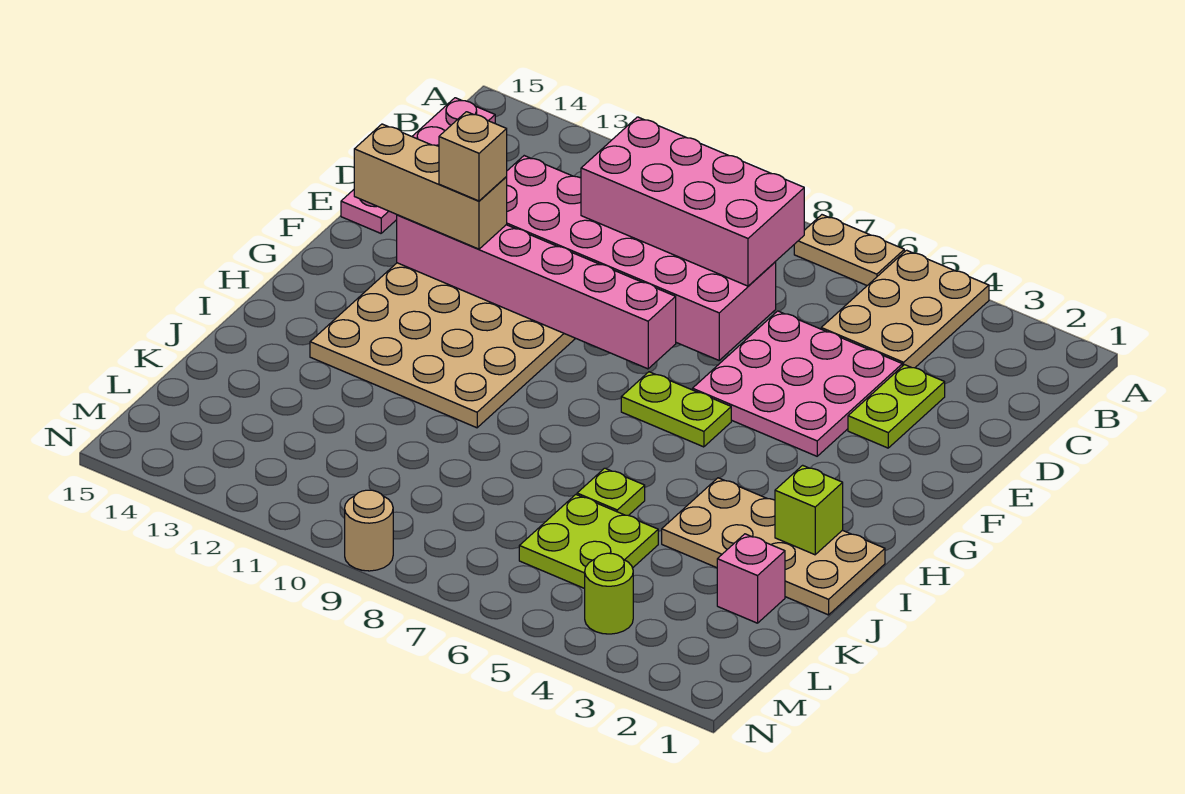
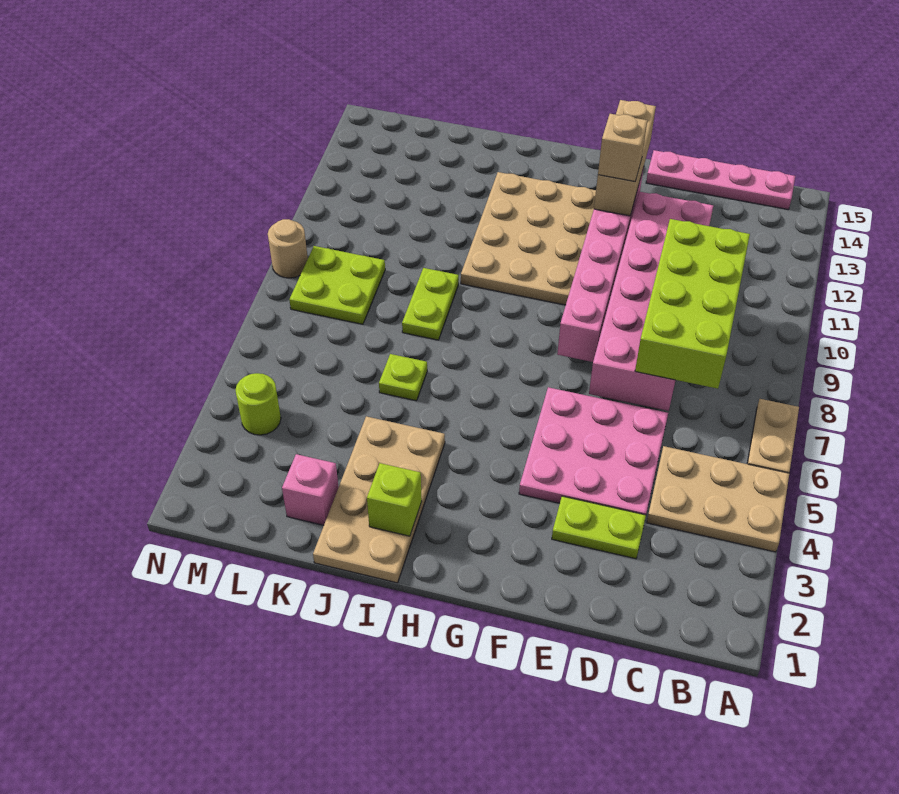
pink brick C7:D10 level 3 -> lime brick C7:D10 level 3
lime plate G6:G7 level 1 -> lime plate J8:J9 level 1
lime plate K5:L6 level 1 -> lime plate L8:M9 level 1

